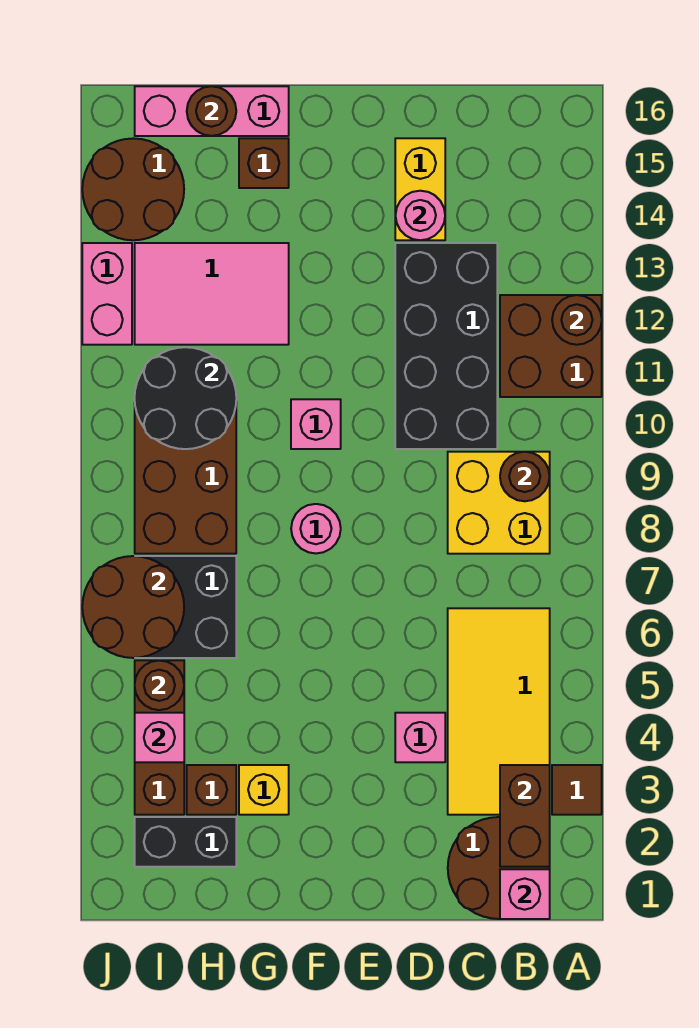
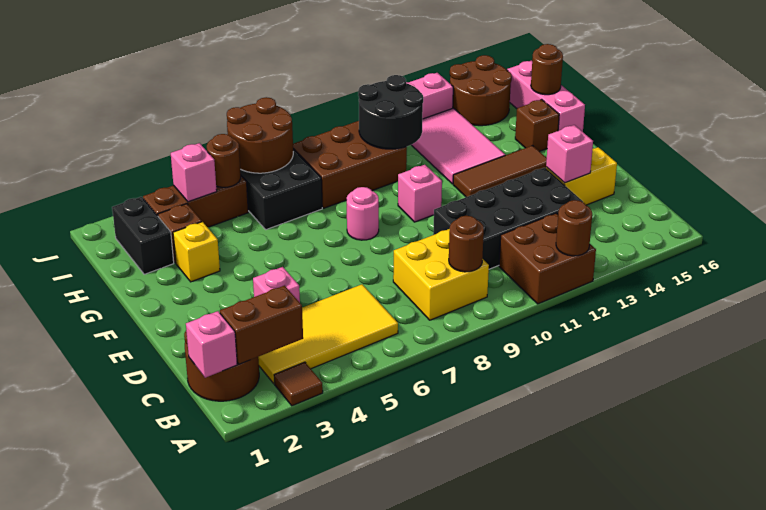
pink round brick D14 level 2 -> pink brick D14 level 2
none -> brown tile F12:F14 level 1

